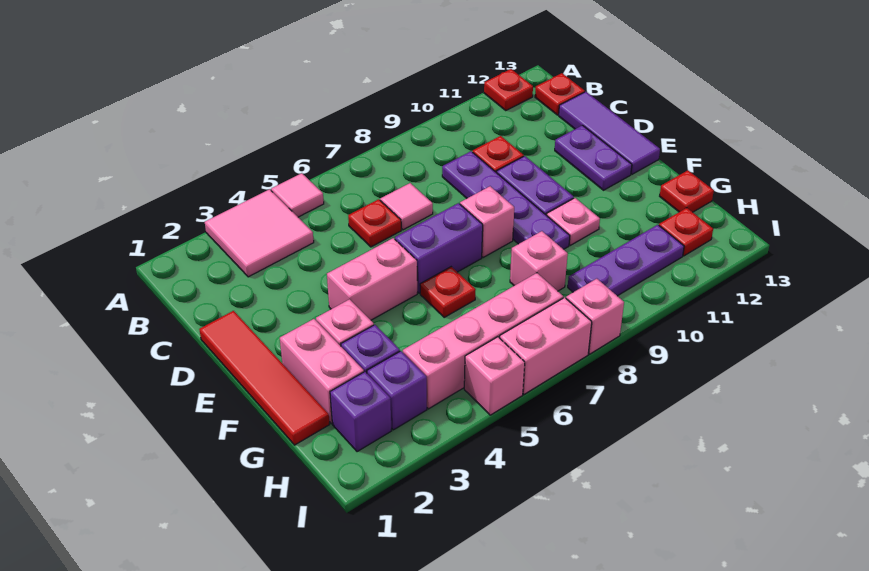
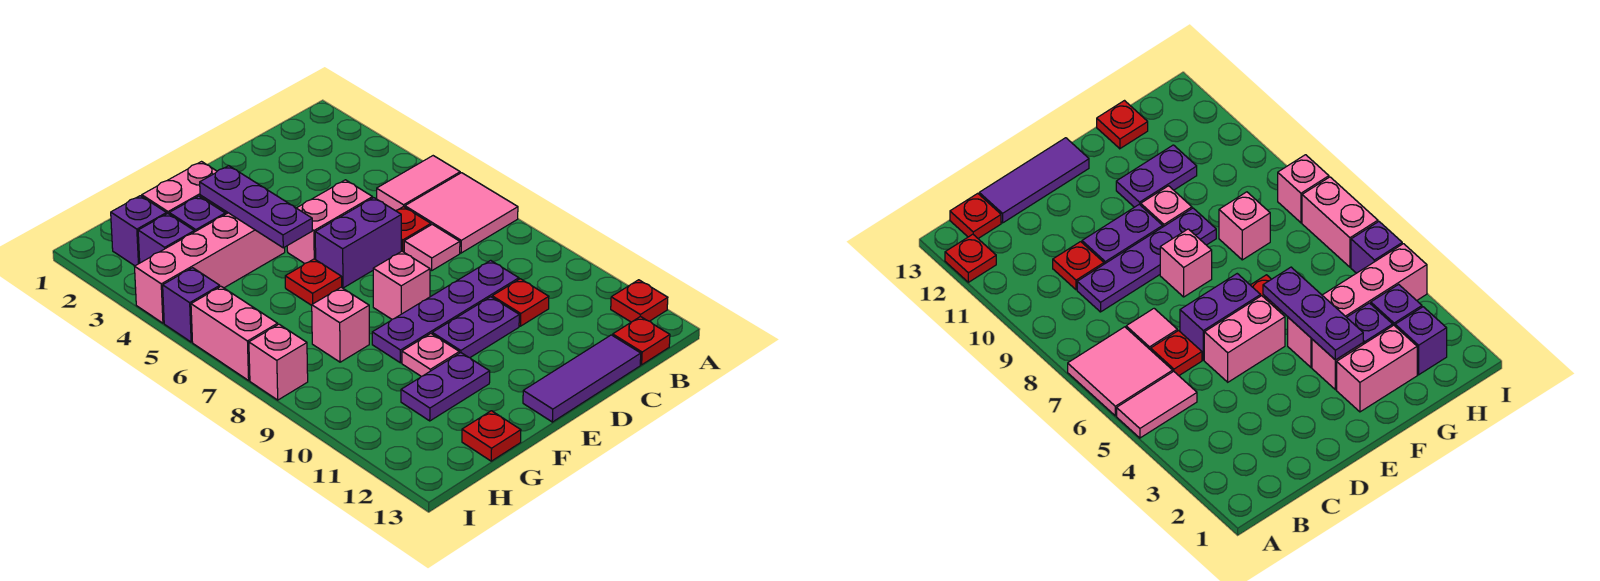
pink tile A3:B4 level 1 -> pink tile A6:B7 level 1
pink tile A5 level 1 -> pink tile A5:B5 level 1
red tile D1:G1 level 1 -> none
purple plate D12:E12 level 1 -> purple plate F11:G11 level 1
pink brick E4:E5 level 1 -> pink brick D5:E5 level 1
purple brick E6:E7 level 1 -> purple brick D6:E6 level 1
pink brick H4:H7 level 1 -> pink brick F4:I4 level 1
purple plate H9:H11 level 1 -> purple plate F3:F5 level 2
red plate H12 level 1 -> none
pink brick I5 level 1 -> purple brick I5 level 1

